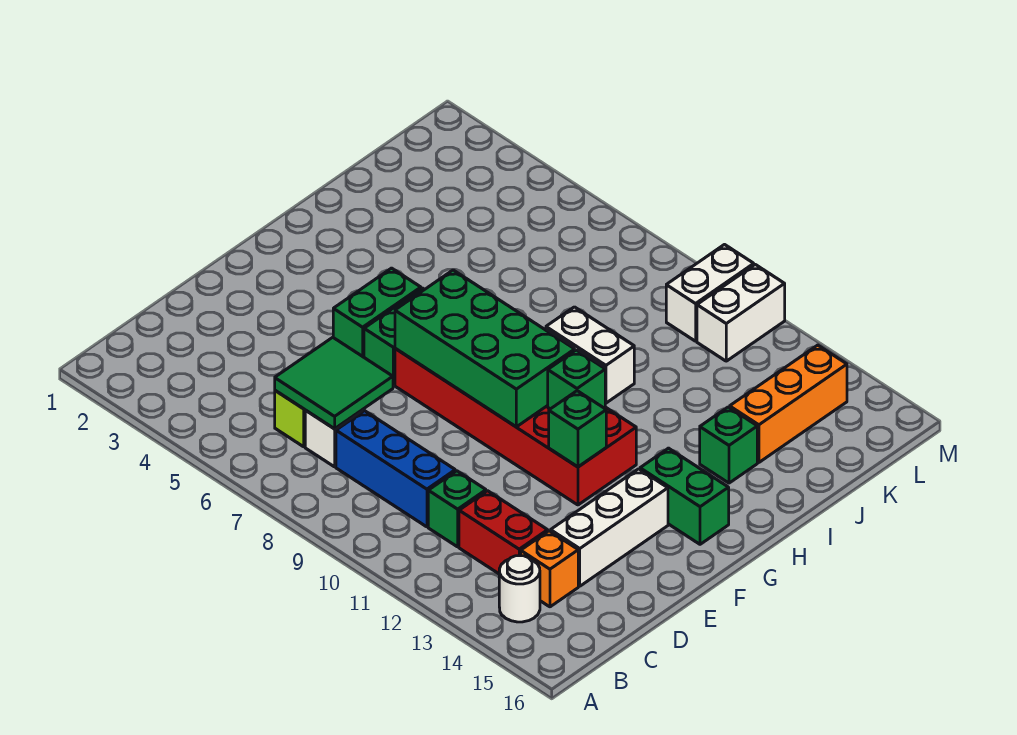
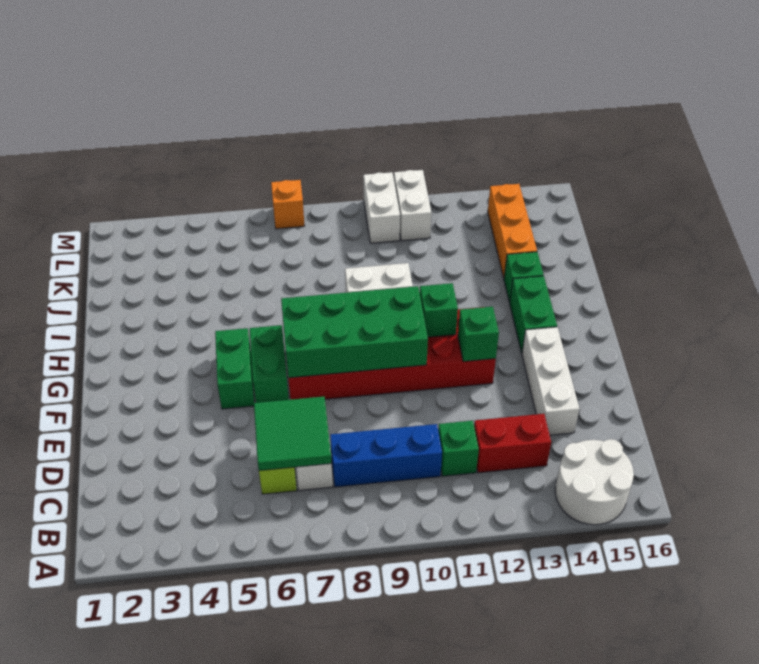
white round brick B14 level 1 -> white round brick A14:B15 level 1
orange brick C14 level 1 -> orange brick M7 level 1
green brick G14:G15 level 1 -> green brick G14:H14 level 1

